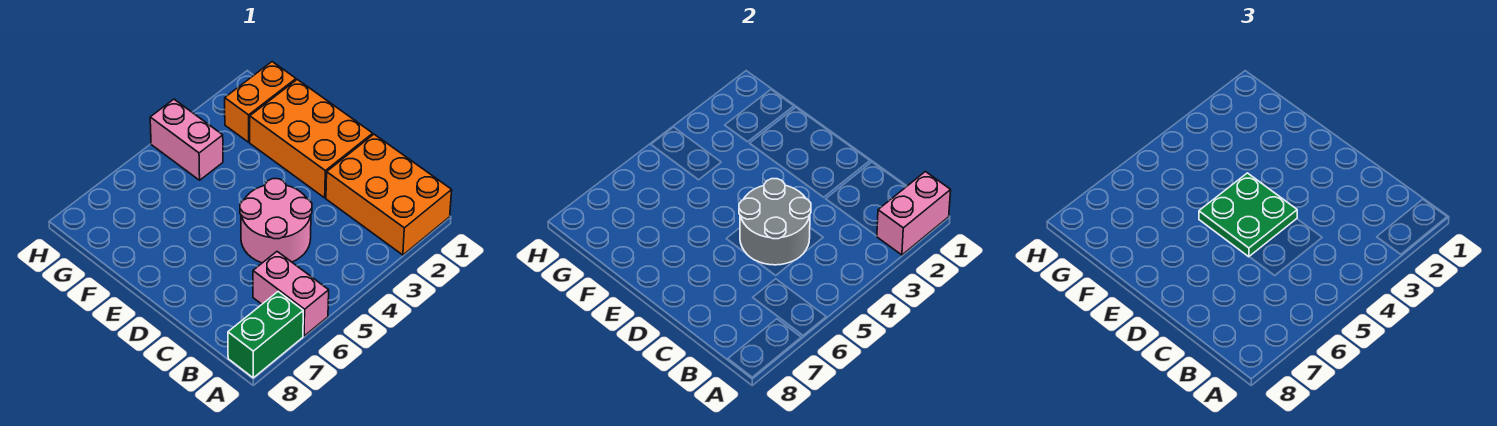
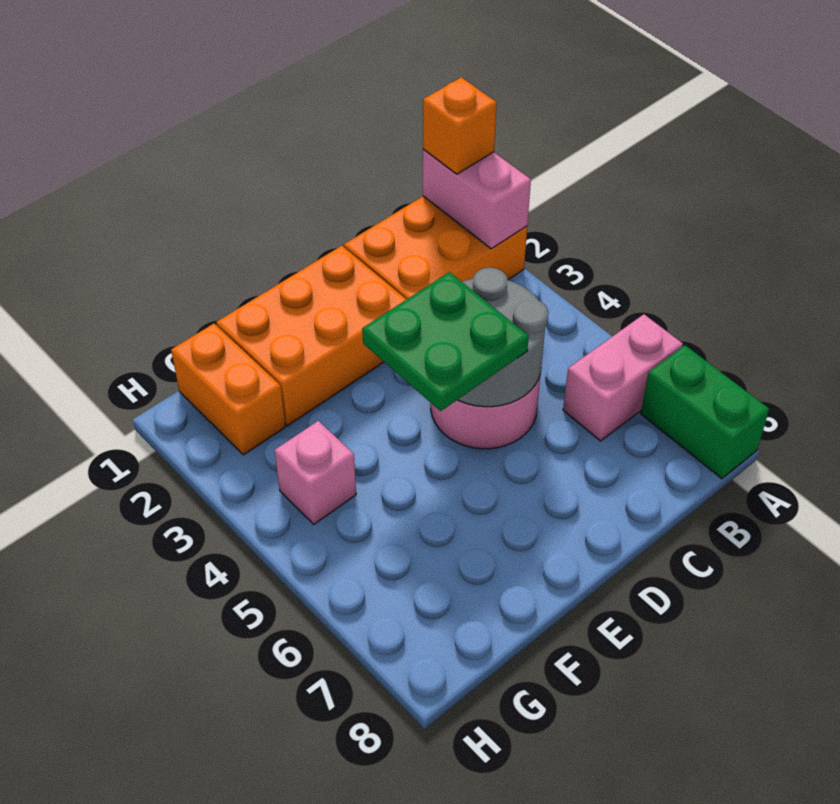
none -> orange brick A1 level 3
pink brick G4:H4 level 1 -> pink brick G4 level 1

